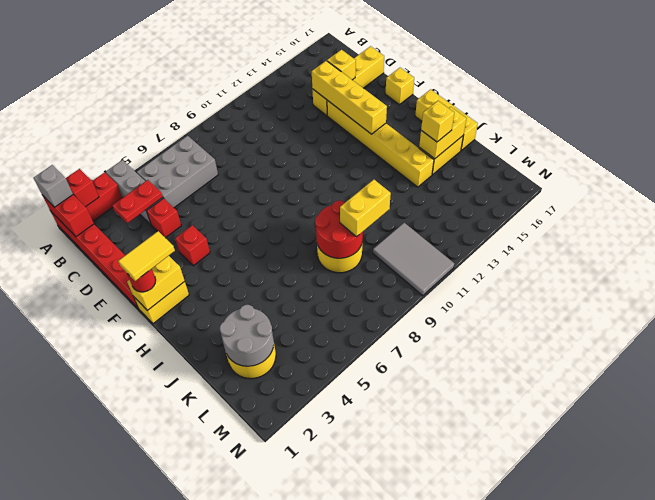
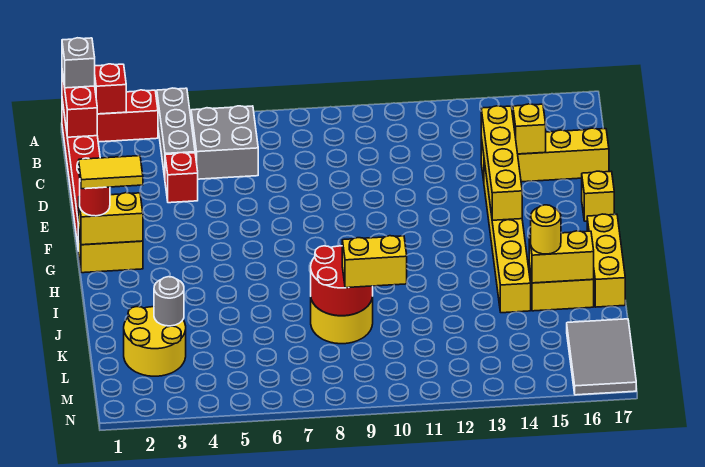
grey brick B5:C7 level 1 -> grey brick B5:C6 level 1
red plate C3:C4 level 2 -> none
red brick F4 level 1 -> none
yellow brick J15 level 3 -> yellow round brick J15 level 3
grey round brick K2:L3 level 2 -> grey round brick K3 level 2
grey tile L10:N11 level 1 -> grey tile L16:N17 level 1

